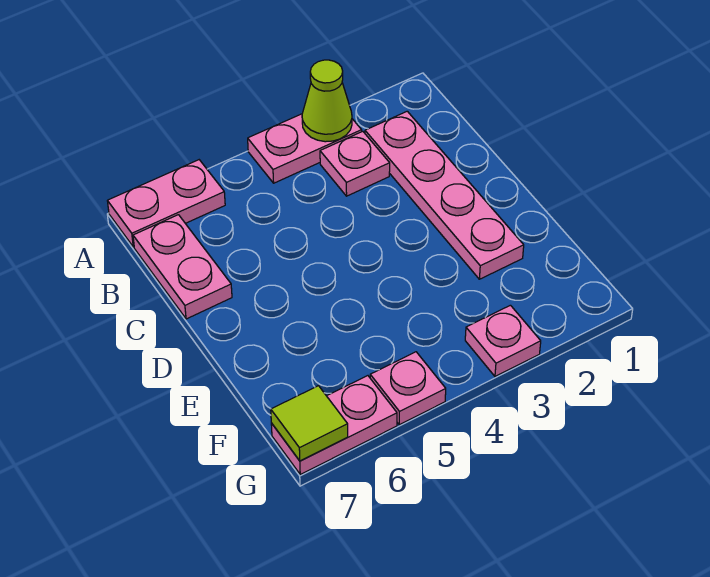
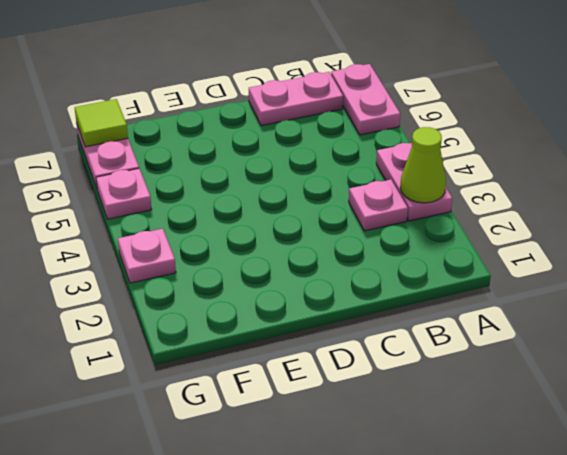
pink plate B2:E2 level 1 -> none

